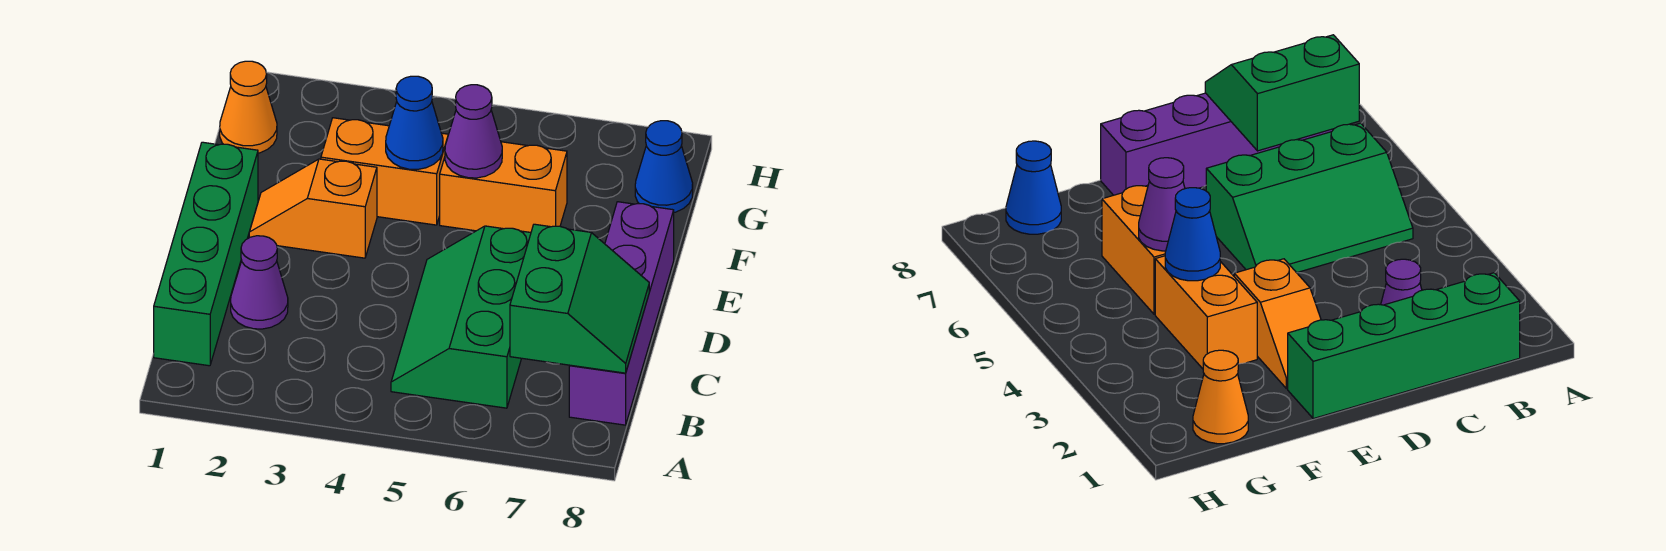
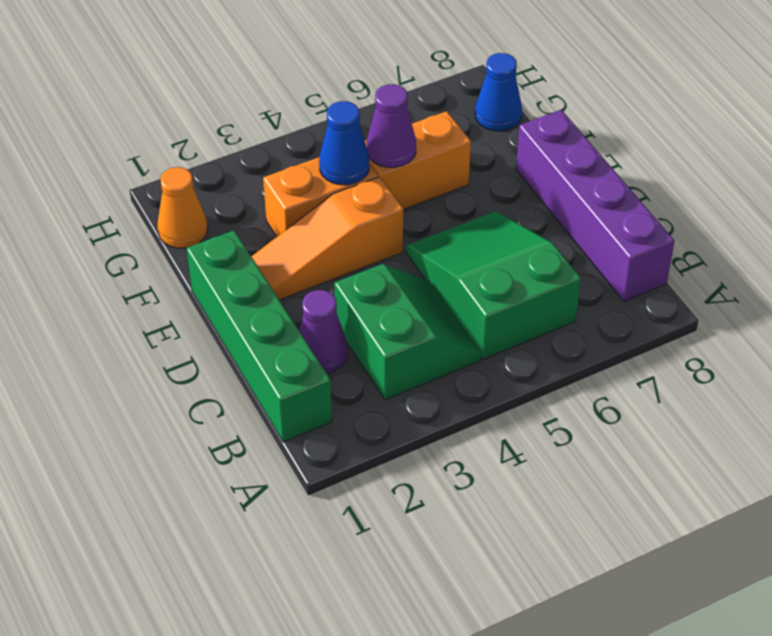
green slope B5:D6 level 1 top 6 -> green slope B5:D6 level 1 top B
green slope B7:C8 level 2 top 7 -> green slope B3:C4 level 1 top 3
orange slope E2:E3 level 1 top 3 -> orange slope E2:E4 level 1 top 4

